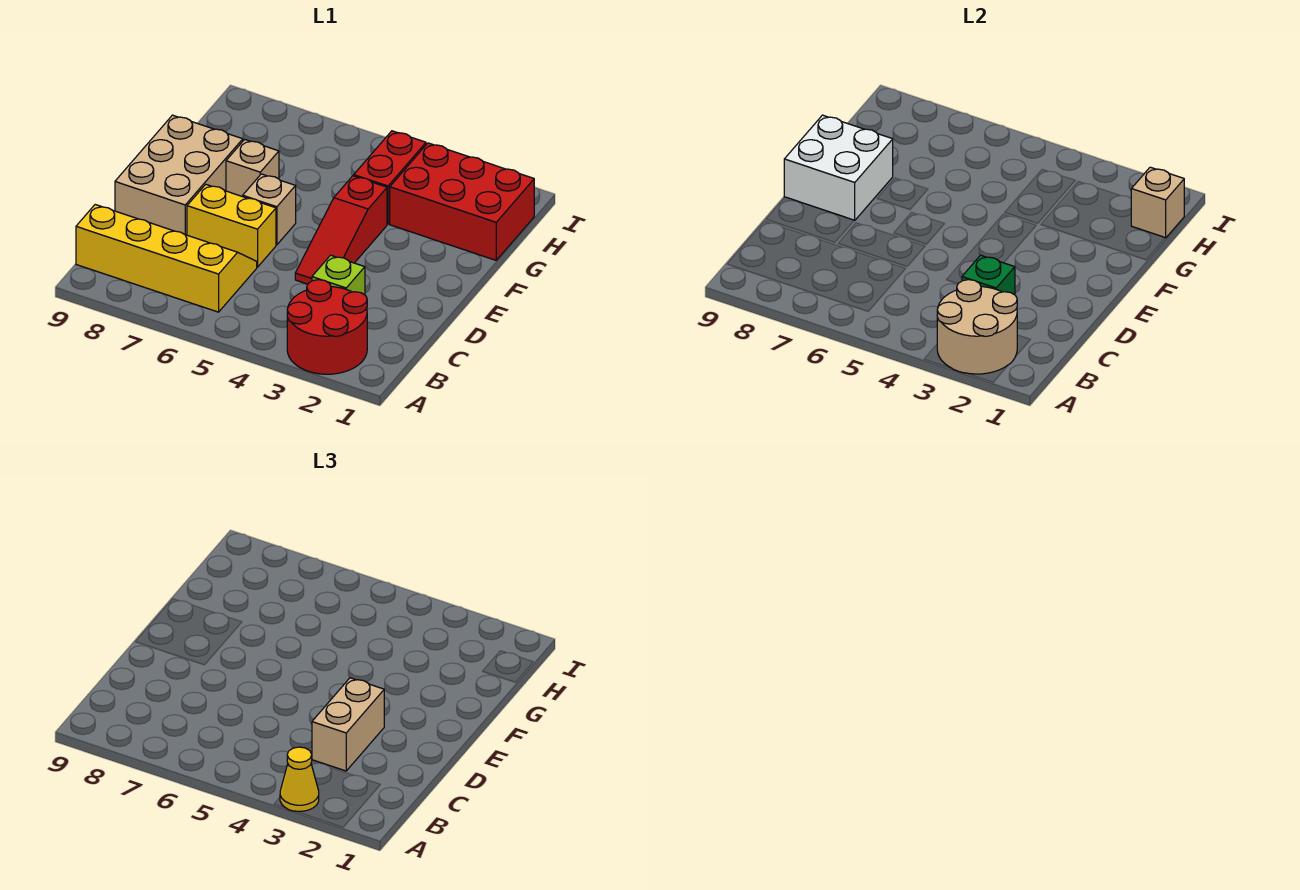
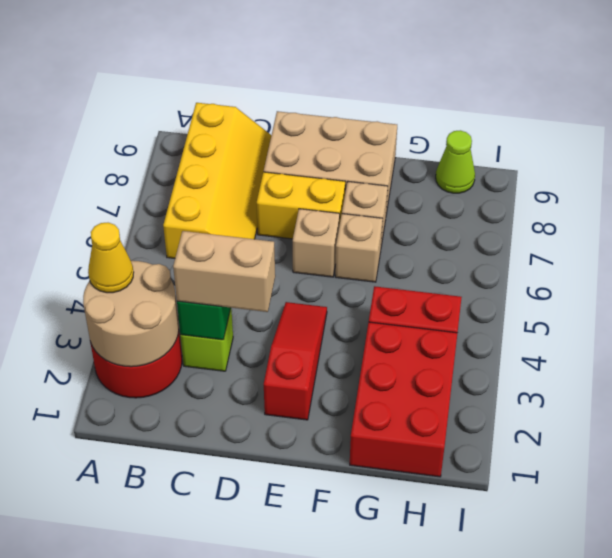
red slope D4:F4 level 1 top F -> red slope E2:E4 level 1 top 2
yellow brick D6:D7 level 1 -> yellow brick D7:E7 level 1
white brick E8:F9 level 2 -> none
tan brick H1 level 2 -> tan brick F6 level 1
none -> lime cone H9 level 1

